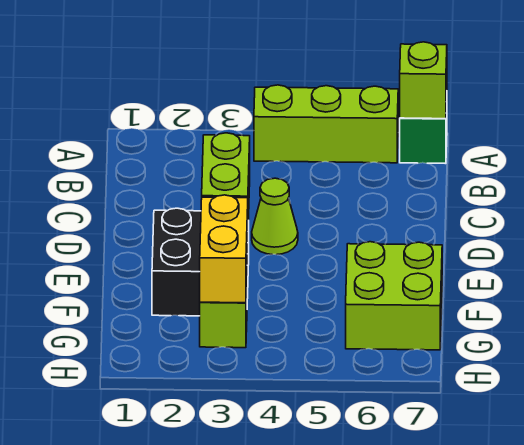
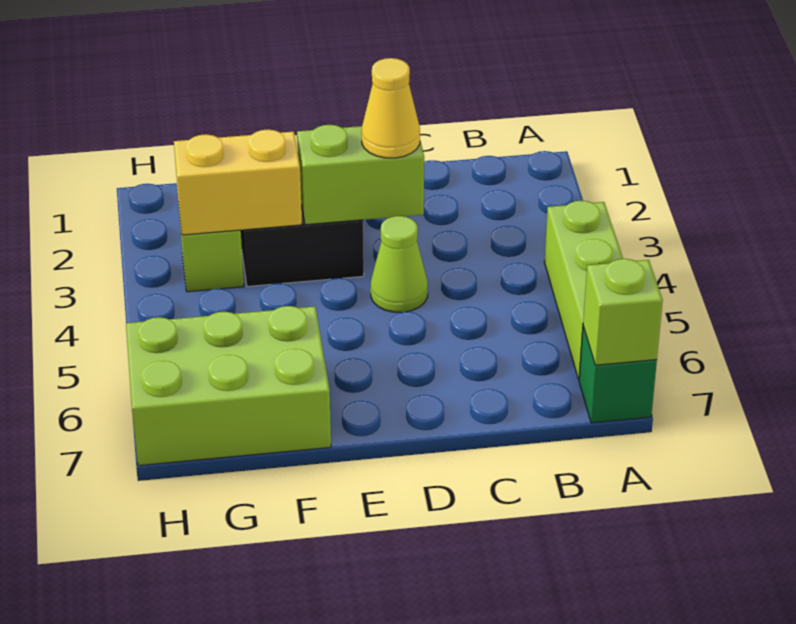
none -> yellow cone D3 level 3
lime brick F6:G7 level 1 -> lime brick F6:H7 level 1

